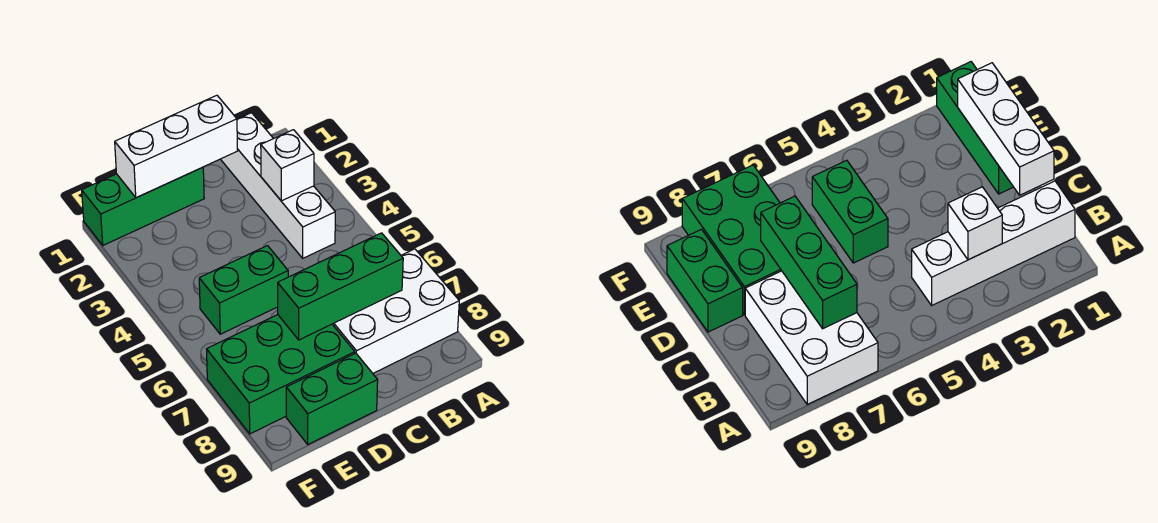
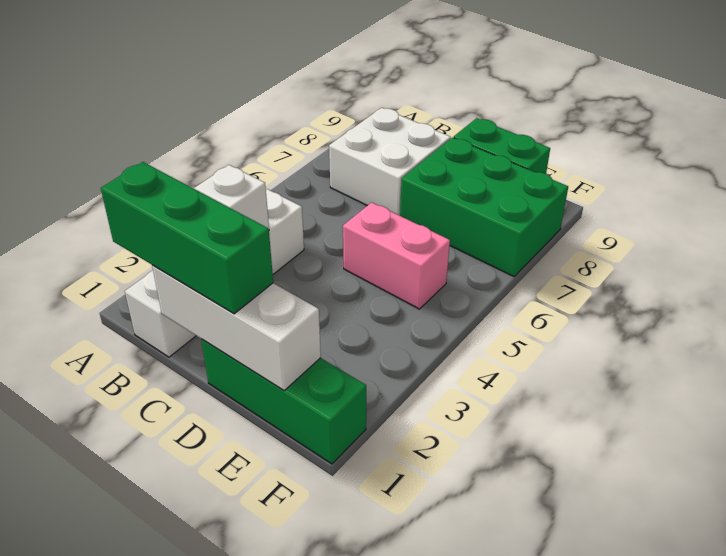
white brick A7:C8 level 1 -> white brick B7:C8 level 1
green brick B7:D7 level 2 -> green brick B1:D1 level 3
green brick D5:E5 level 1 -> pink brick D5:E5 level 1

